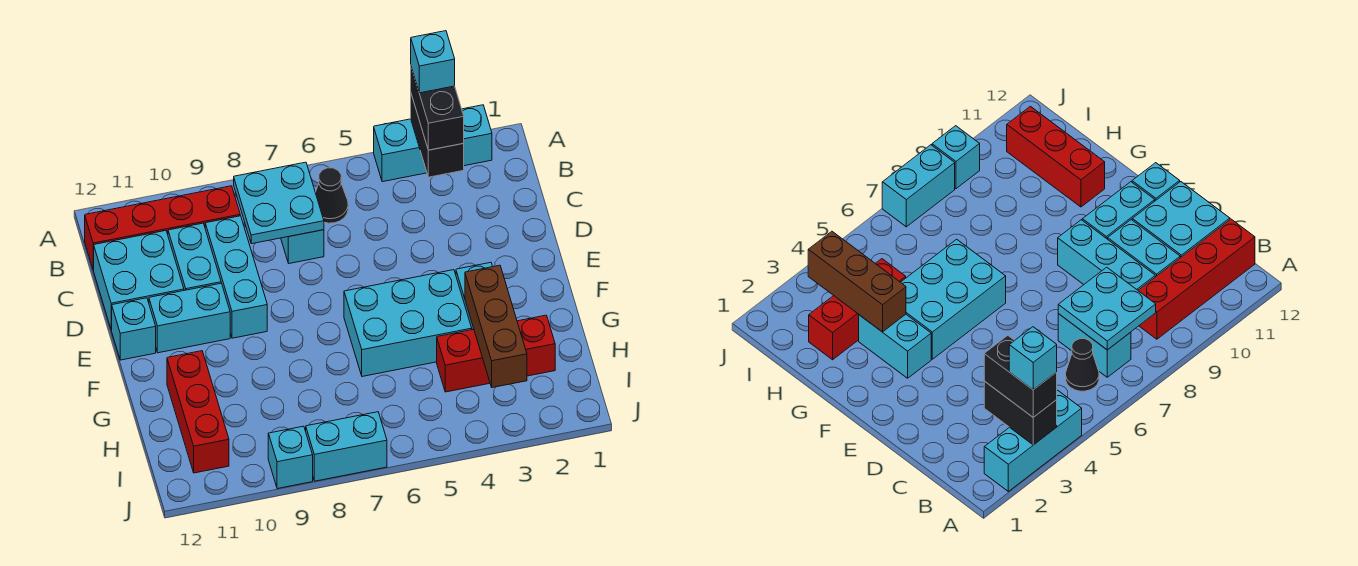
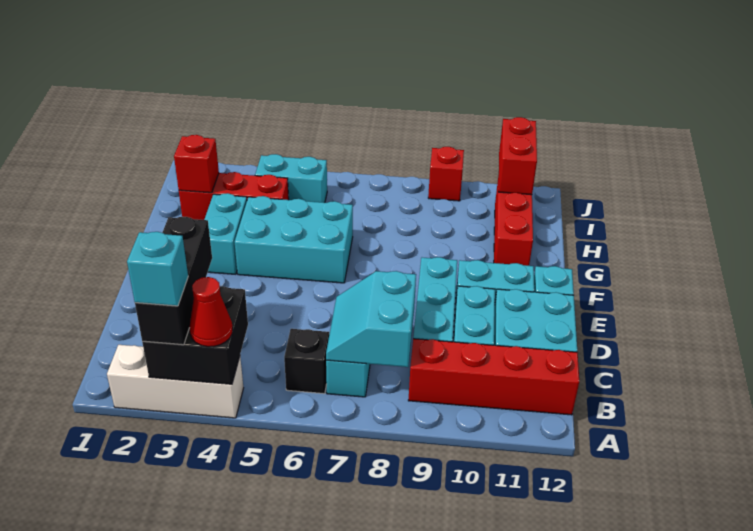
cyan brick A2:A4 level 1 -> white brick A2:A4 level 1
black brick A3:B3 level 2 -> black brick A3:B4 level 2
black brick A3:B3 level 3 -> black brick A3:C3 level 3
none -> red cone A4 level 3
black cone B6 level 1 -> black brick B6 level 1
cyan plate B7:C8 level 2 -> cyan slope B7:C8 level 2 top 8
brown brick G3:I3 level 2 -> none
none -> red brick H2 level 2
none -> red brick I11:J11 level 2
cyan brick J7:J8 level 1 -> cyan brick I4:I5 level 1
cyan brick J9 level 1 -> red brick J9 level 1

